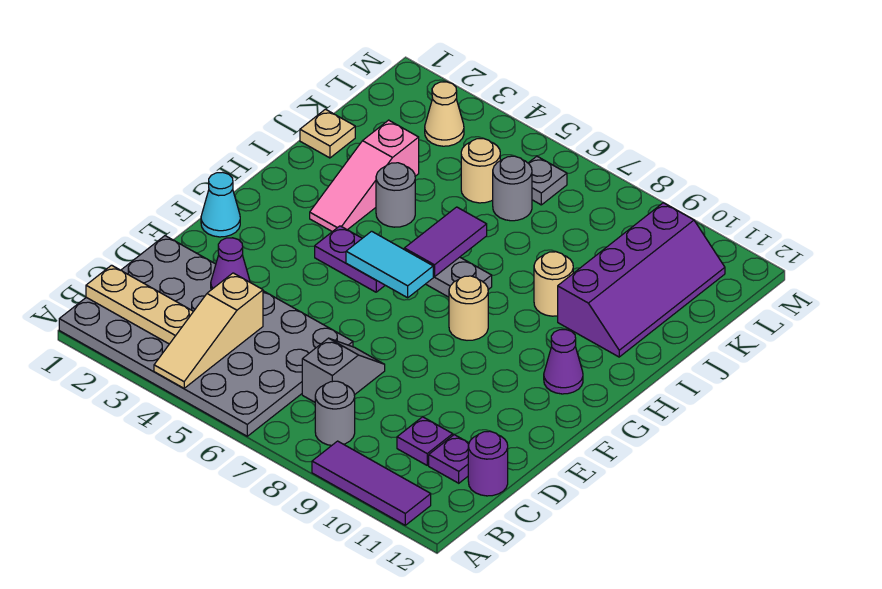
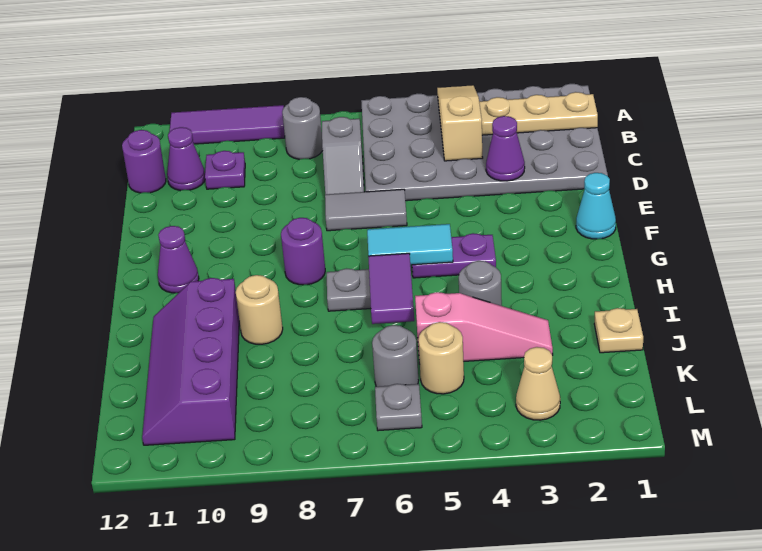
purple plate C11 level 1 -> purple cone C11 level 1
none -> grey tile E6:E7 level 1
tan round brick G8 level 1 -> purple round brick G8 level 1
pink slope H3:J3 level 1 top J -> pink slope J3:J5 level 1 top 5

